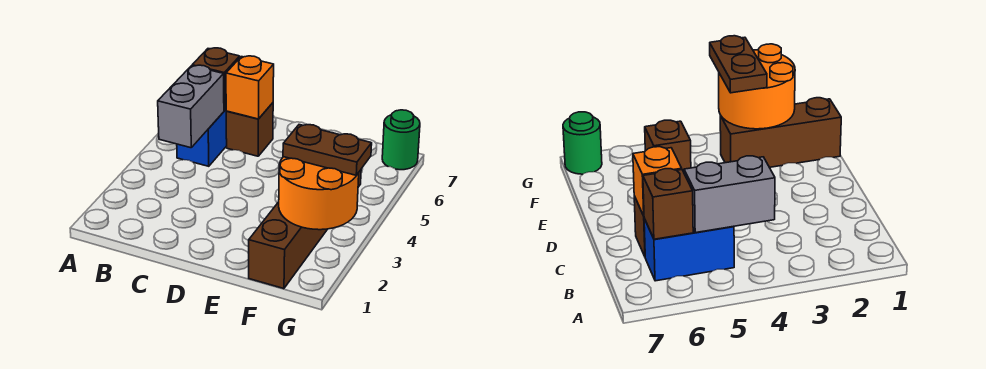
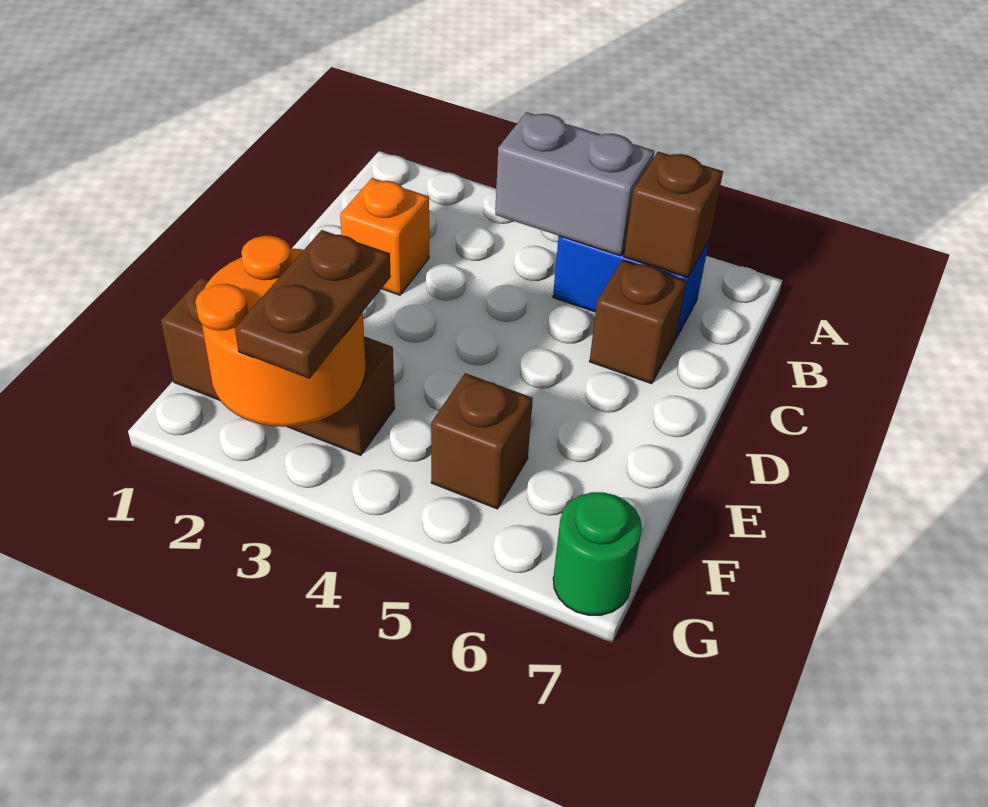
orange brick C6 level 2 -> orange brick C2 level 1

